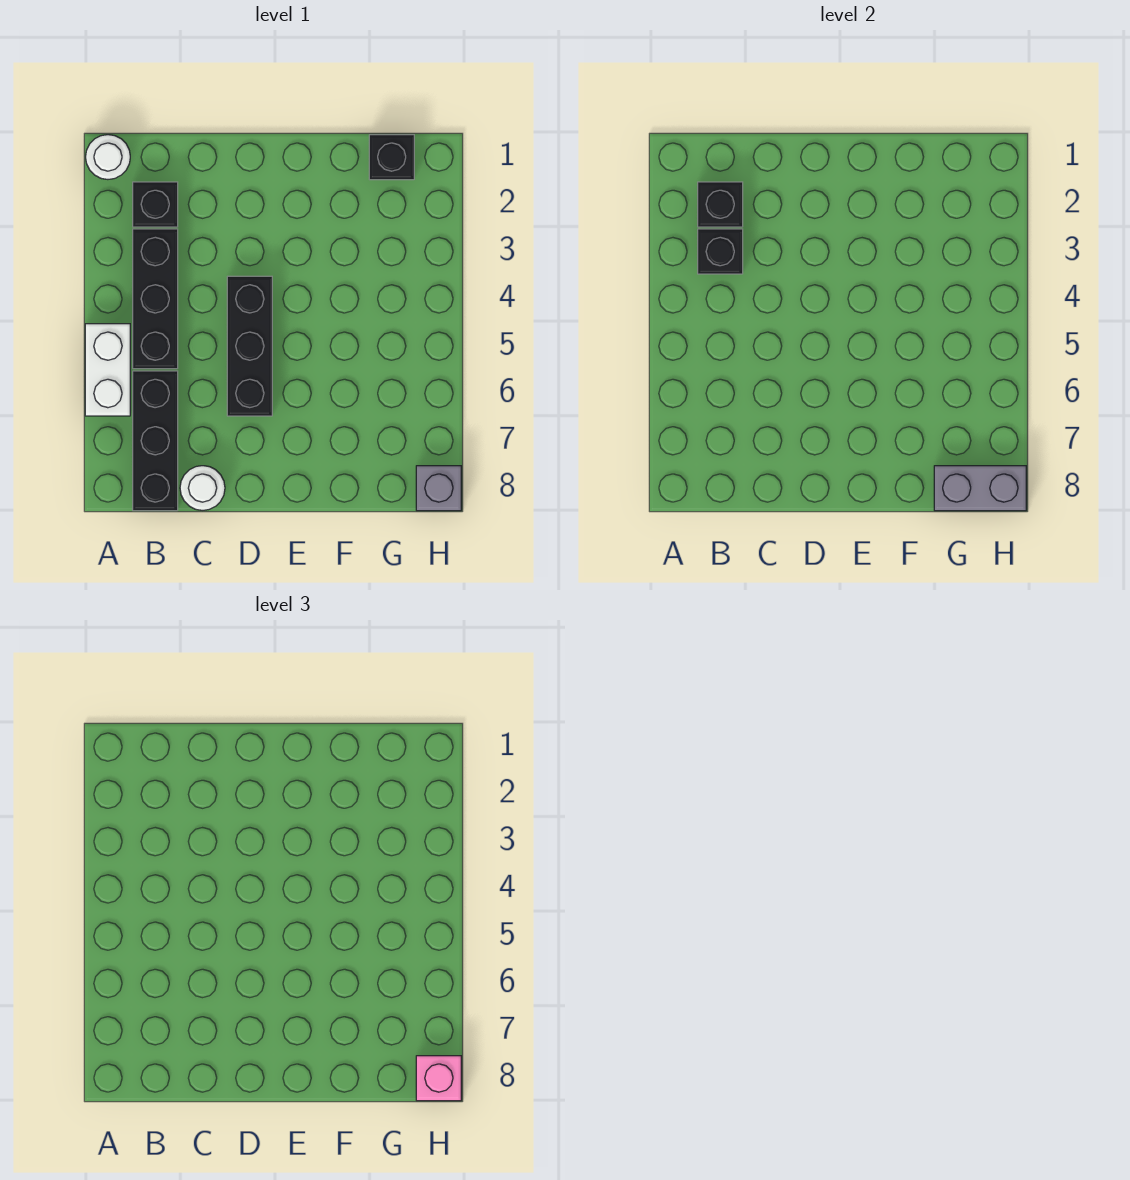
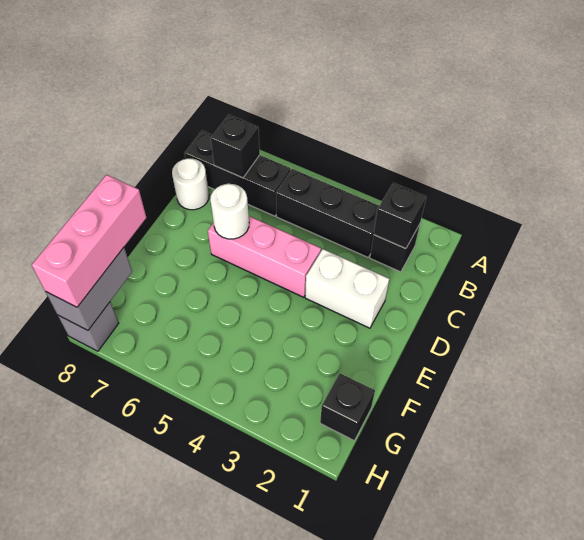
white round brick A1 level 1 -> white round brick D6 level 2
white brick A5:A6 level 1 -> white brick D2:D3 level 1
black brick B3 level 2 -> black brick B7 level 2
black brick D4:D6 level 1 -> pink brick D4:D6 level 1
pink brick H8 level 3 -> pink brick F8:H8 level 3

